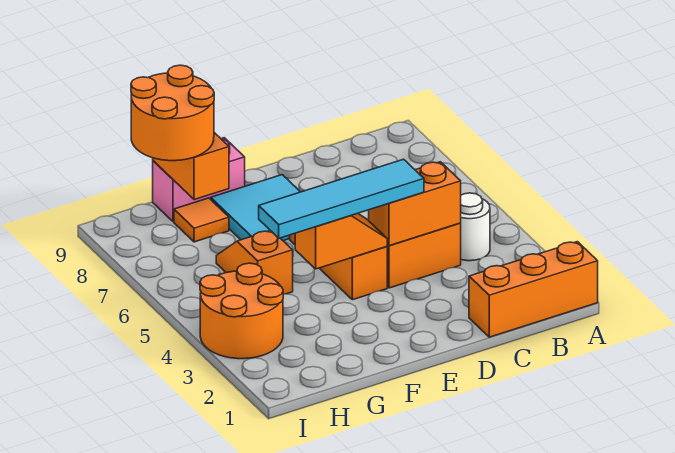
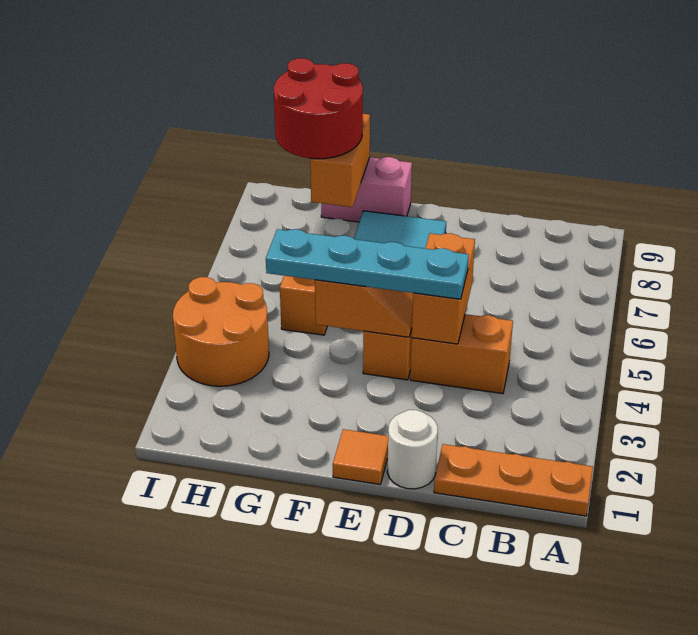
orange brick A1:C1 level 1 -> orange plate A1:C1 level 1
white round brick B4 level 1 -> white round brick D1 level 1
orange brick C4:D4 level 2 -> orange brick D4:D5 level 2
cyan tile D4:G4 level 3 -> cyan plate D4:G4 level 3
orange tile G8 level 1 -> orange tile E1 level 1
orange round brick G8:H9 level 3 -> red round brick G8:H9 level 3

